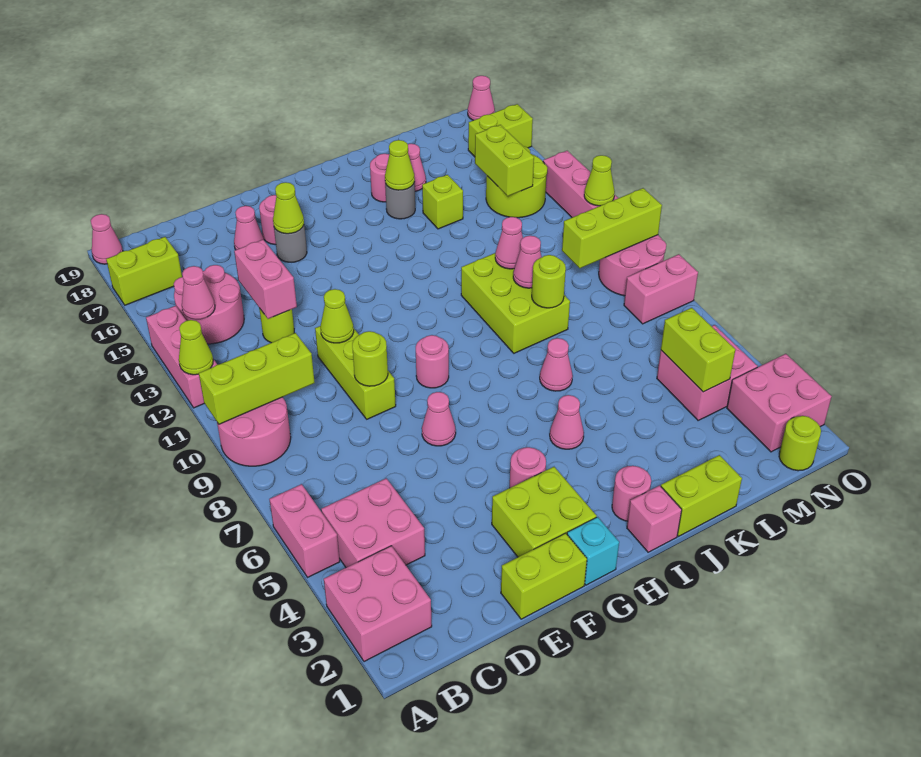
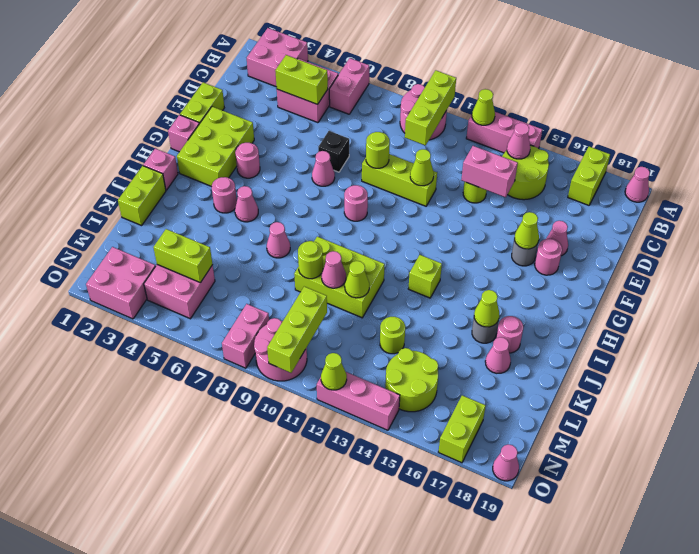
pink brick A5:A6 level 1 -> pink brick A6:B6 level 1
pink round brick B14:C15 level 1 -> lime round brick B14:C15 level 1
none -> black brick E7 level 1
lime brick F2:G3 level 1 -> lime brick F2:H3 level 1
cyan brick G1 level 1 -> pink brick G1 level 1
pink round brick I2 level 1 -> pink round brick I4 level 1
pink cone K11 level 2 -> lime cone K11 level 2
lime brick K15 level 1 -> lime brick I13 level 1
lime brick M14:M15 level 2 -> lime brick C4:C5 level 2
lime round brick N1 level 1 -> lime round brick L13 level 1

